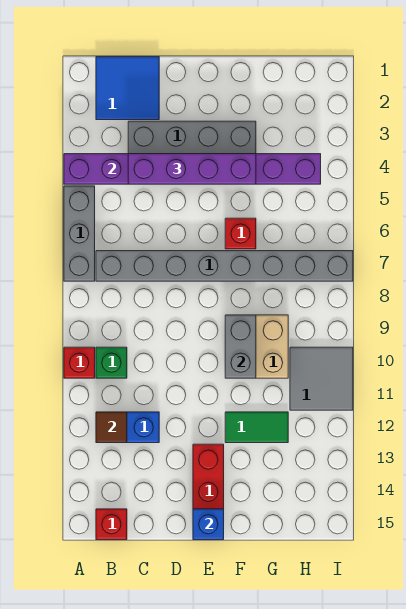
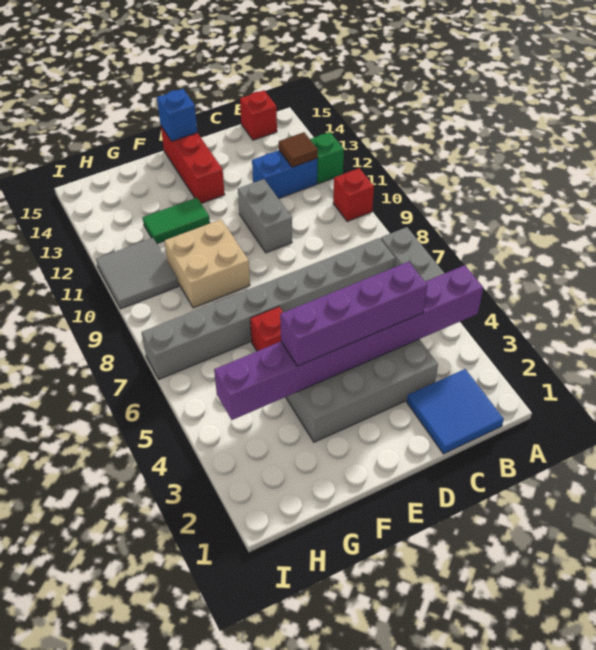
green brick B10 level 1 -> green brick A12 level 1
grey brick F9:F10 level 2 -> grey brick D10:D11 level 1

